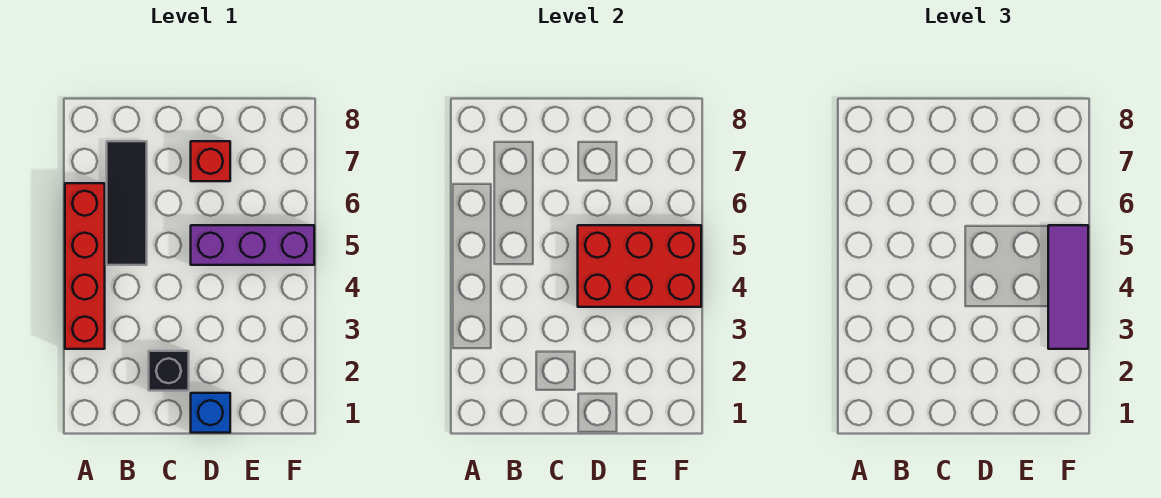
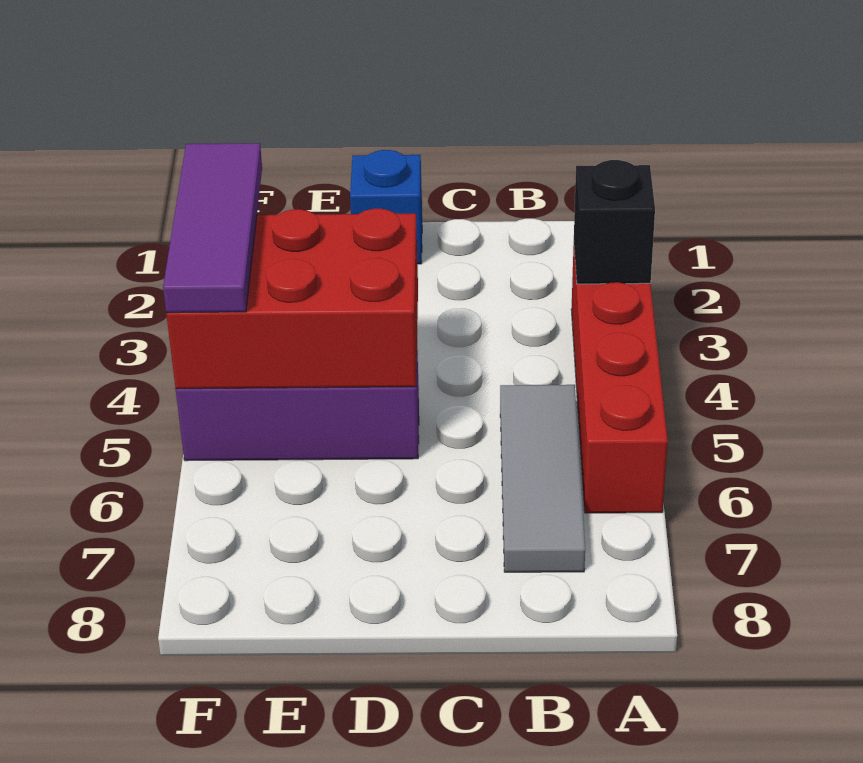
black tile B5:B7 level 1 -> grey tile B5:B7 level 1
black brick C2 level 1 -> black brick A3 level 2
red brick D7 level 1 -> none

